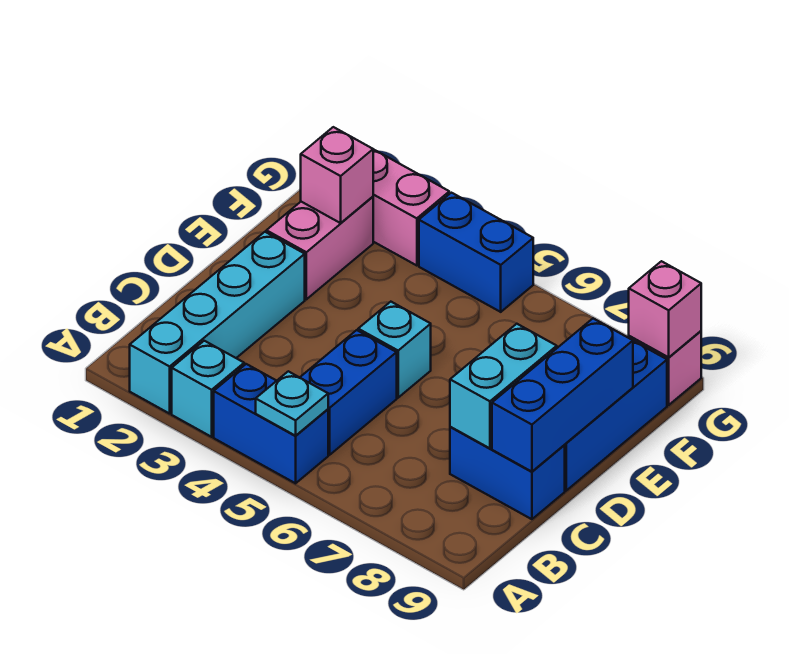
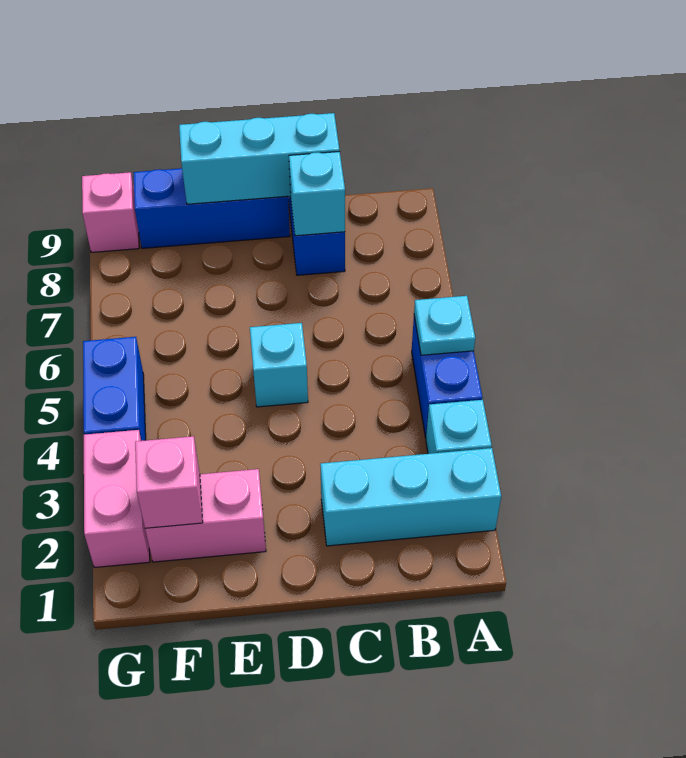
cyan brick A2:D2 level 1 -> cyan brick A2:C2 level 1
blue brick B5:C5 level 1 -> none
cyan brick C8:D8 level 2 -> cyan brick C8 level 2
blue brick C9:E9 level 2 -> cyan brick C9:E9 level 2
pink brick G9 level 2 -> none

